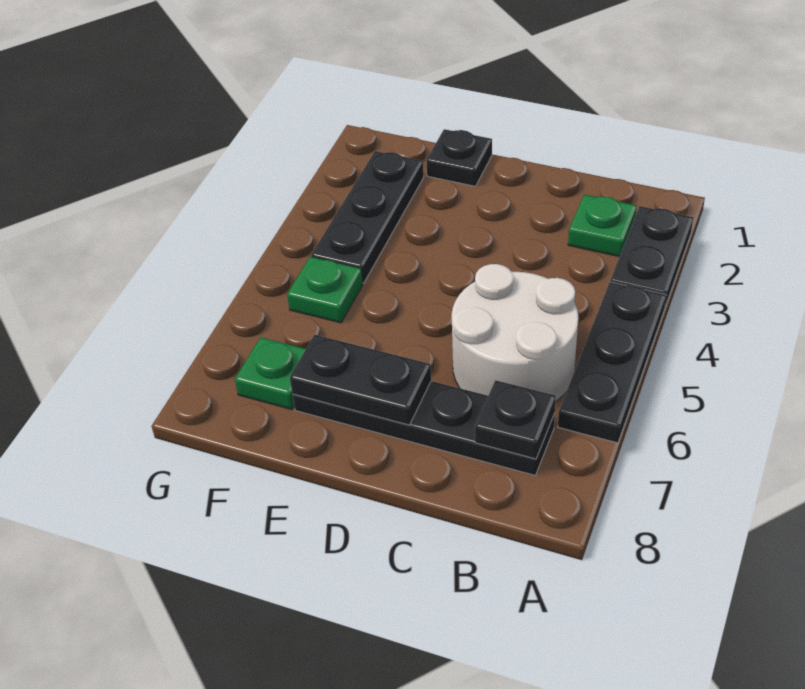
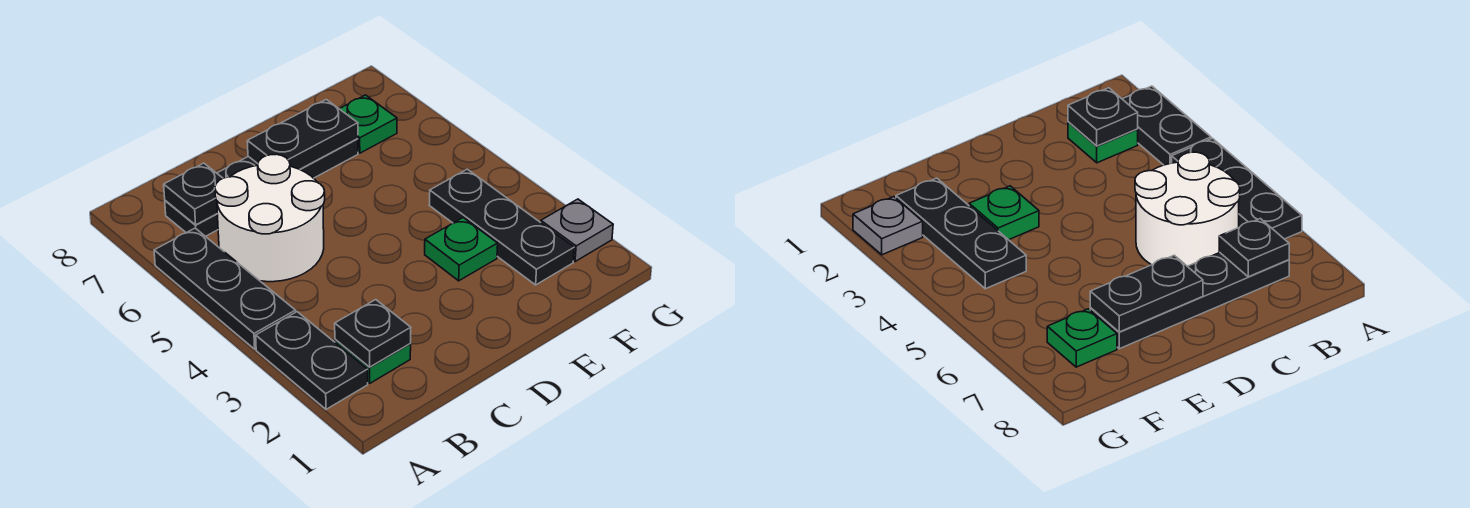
black plate E1 level 1 -> black plate B2 level 2
green plate F5 level 1 -> green plate E3 level 1
none -> grey plate G2 level 1

